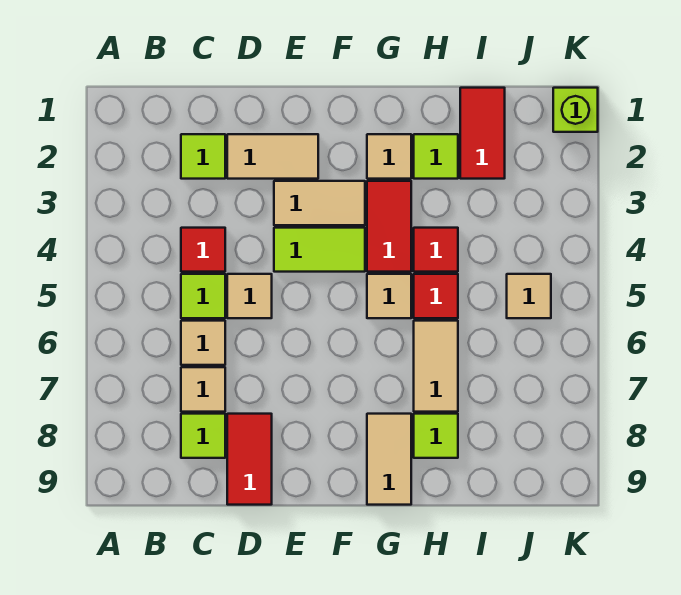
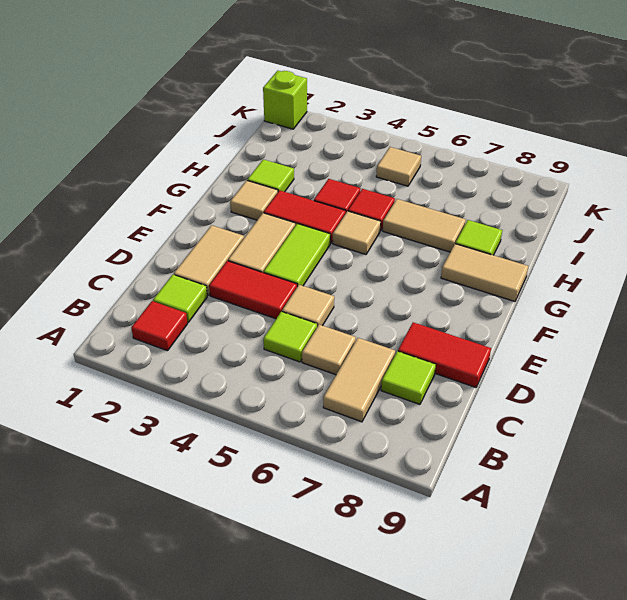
red tile C4 level 1 -> red tile B2 level 1
tan tile C7 level 1 -> tan tile B7:C7 level 1
red tile I1:I2 level 1 -> red tile D3:D4 level 1

